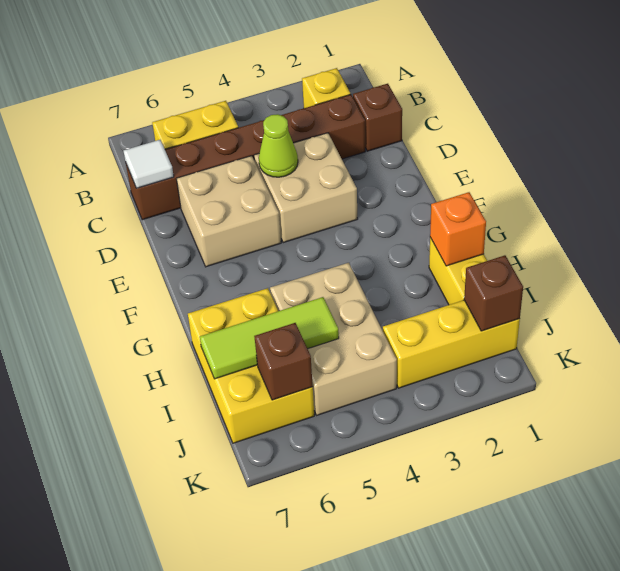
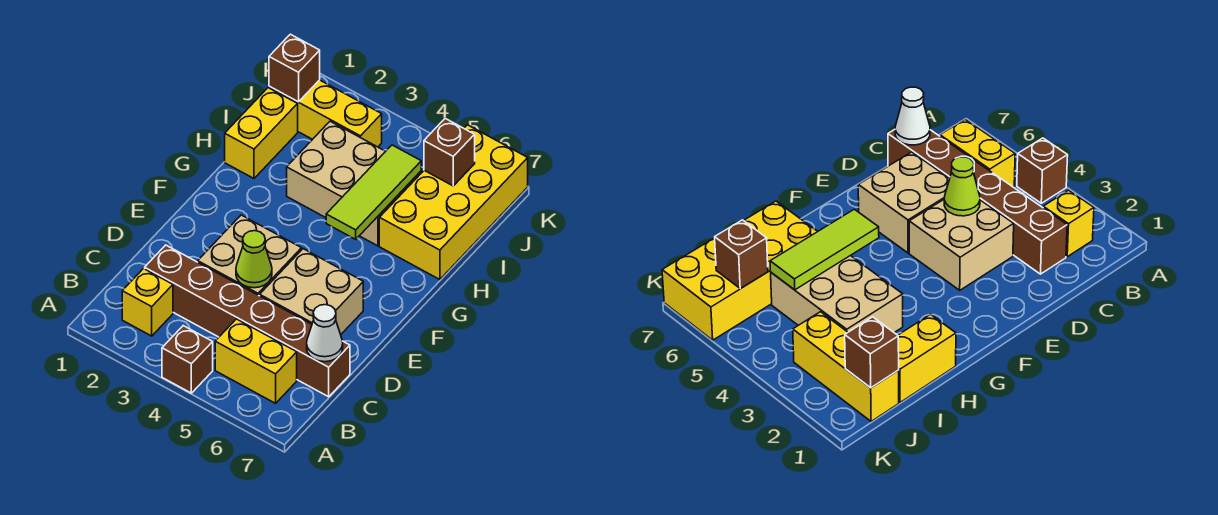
brown brick C1 level 1 -> brown brick A4 level 1
white tile C7 level 2 -> white cone C7 level 2
orange brick H1 level 2 -> none
tan brick H4:J5 level 1 -> tan brick H3:I5 level 1
yellow brick H6:J7 level 1 -> yellow brick H6:K7 level 1
lime tile I5:I7 level 2 -> lime tile G5:I5 level 2

